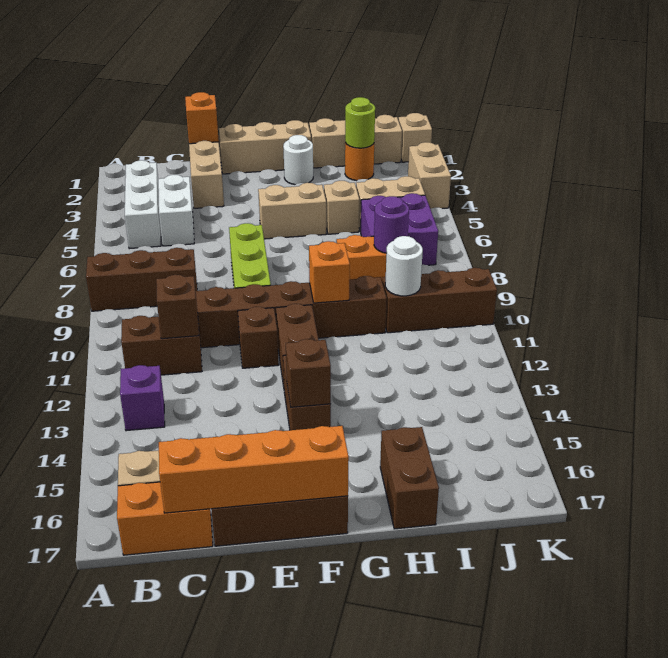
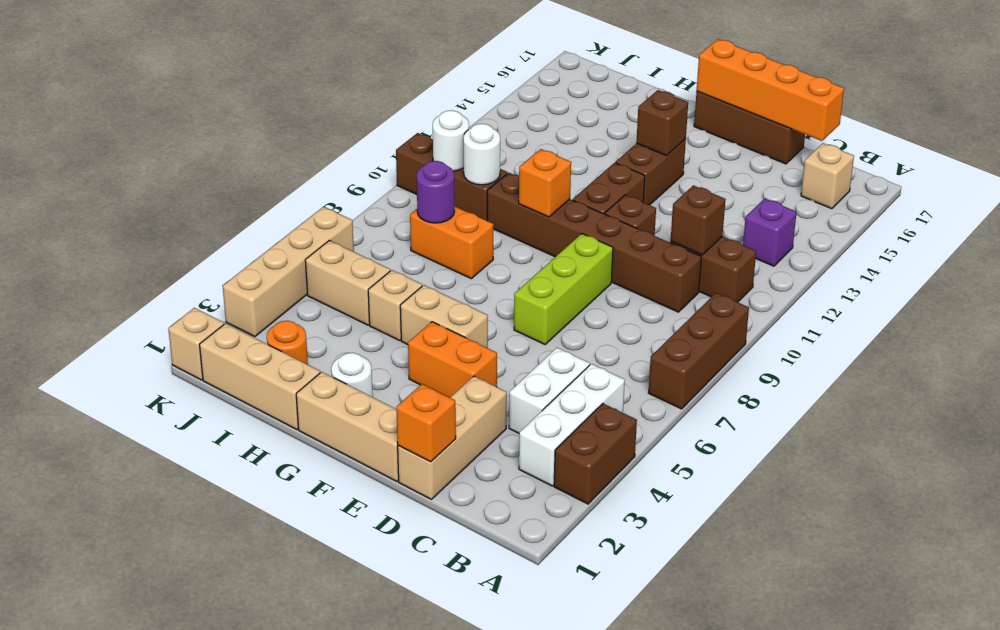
brown brick A8:C8 level 1 -> brown brick A7:A9 level 1
orange brick B17:C17 level 1 -> orange brick E4:F4 level 1
brown brick H16:H17 level 1 -> brown brick A3:A4 level 1
lime round brick I2 level 2 -> none
purple brick I6:J7 level 1 -> none
none -> white round brick J10 level 2
tan brick K3:K4 level 1 -> tan brick K3:K6 level 1

